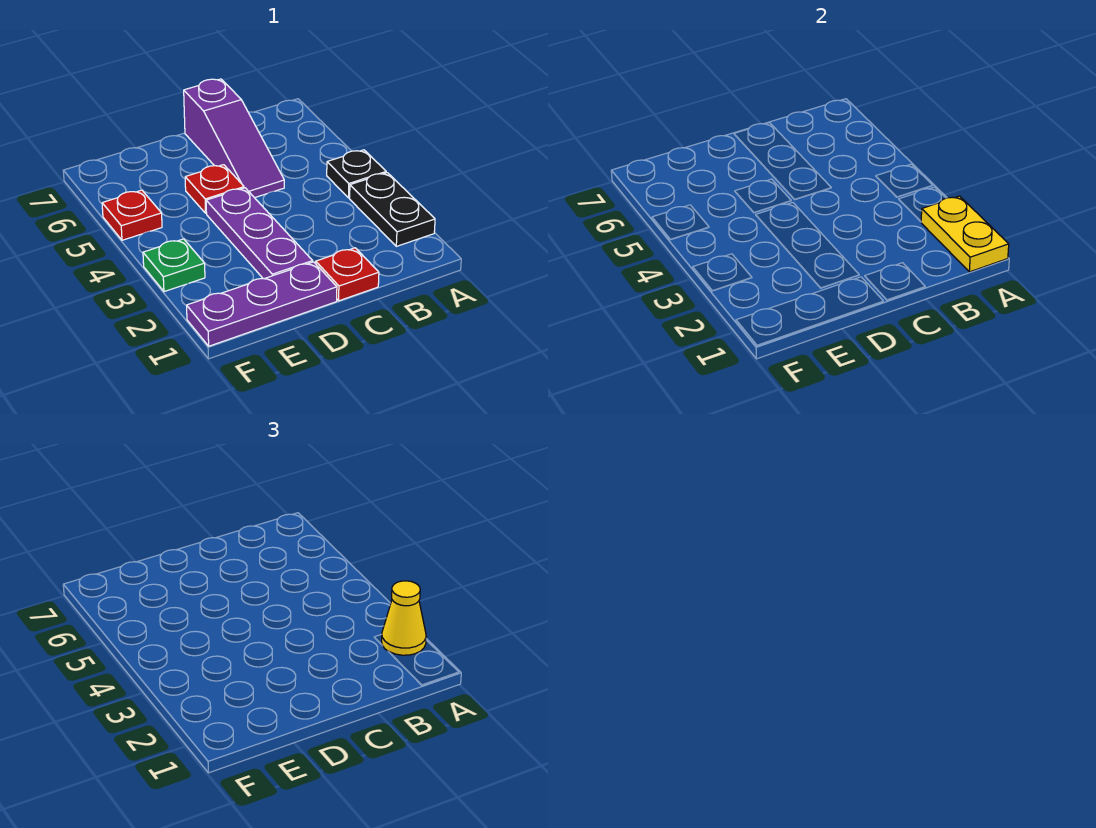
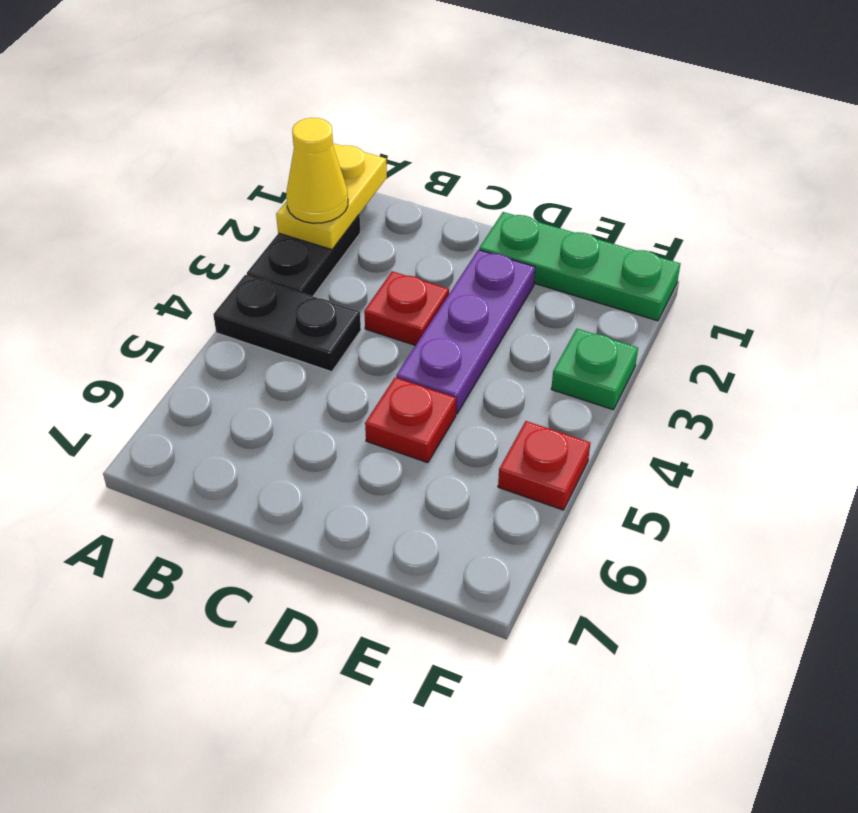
black plate A4 level 1 -> black plate A4:B4 level 1
red plate C1 level 1 -> red plate C3 level 1
purple slope C5:C7 level 1 top 7 -> none
purple plate D1:F1 level 1 -> green plate D1:F1 level 1

